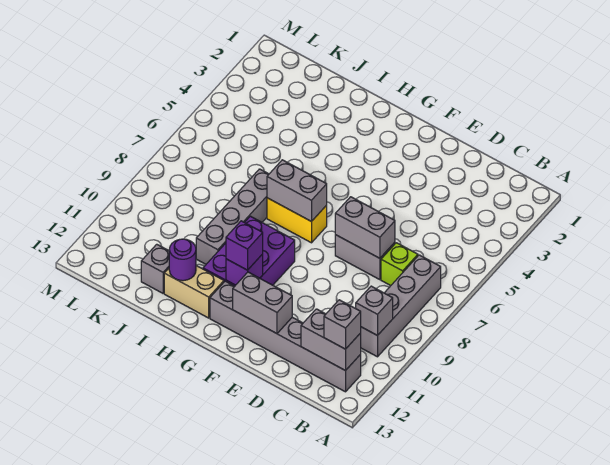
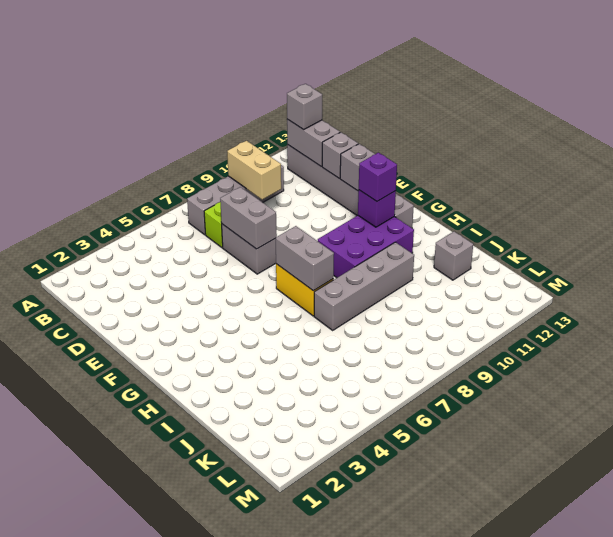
grey brick B10 level 2 -> grey brick D12 level 2
tan brick H12:I12 level 1 -> tan brick B9:C9 level 2
purple round brick I12 level 2 -> none

